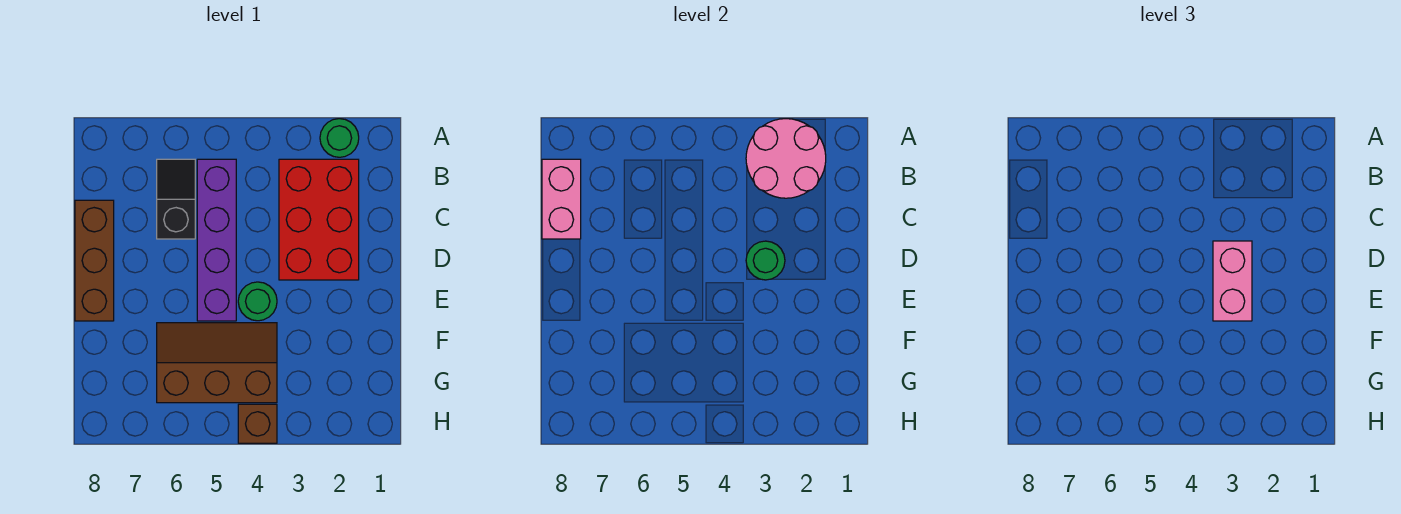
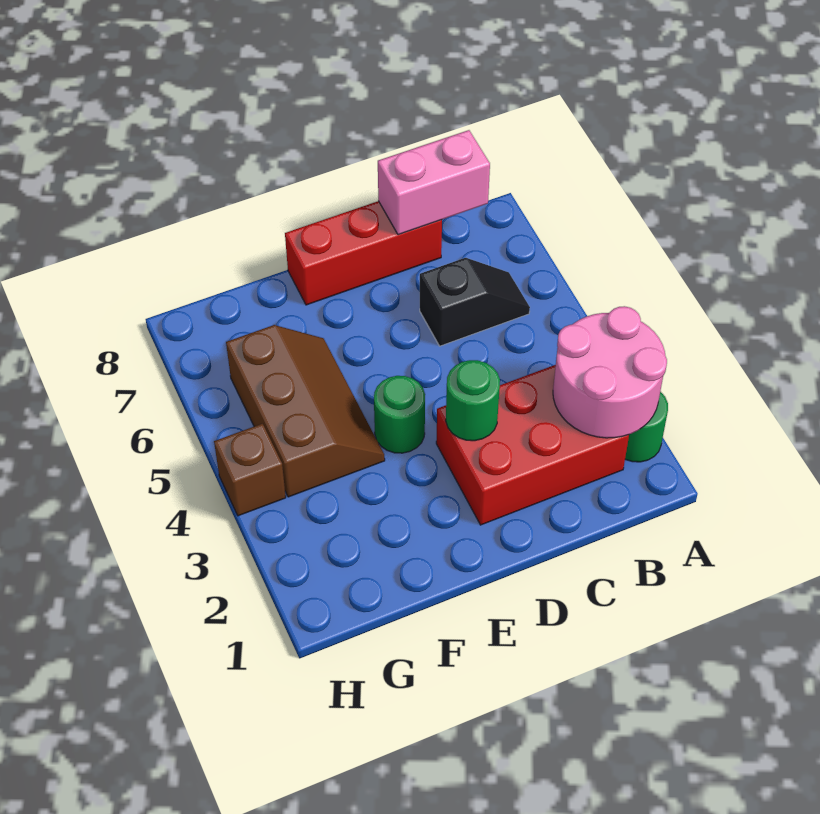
purple brick B5:E5 level 1 -> none
brown brick C8:E8 level 1 -> red brick C8:E8 level 1
pink brick D3:E3 level 3 -> none

